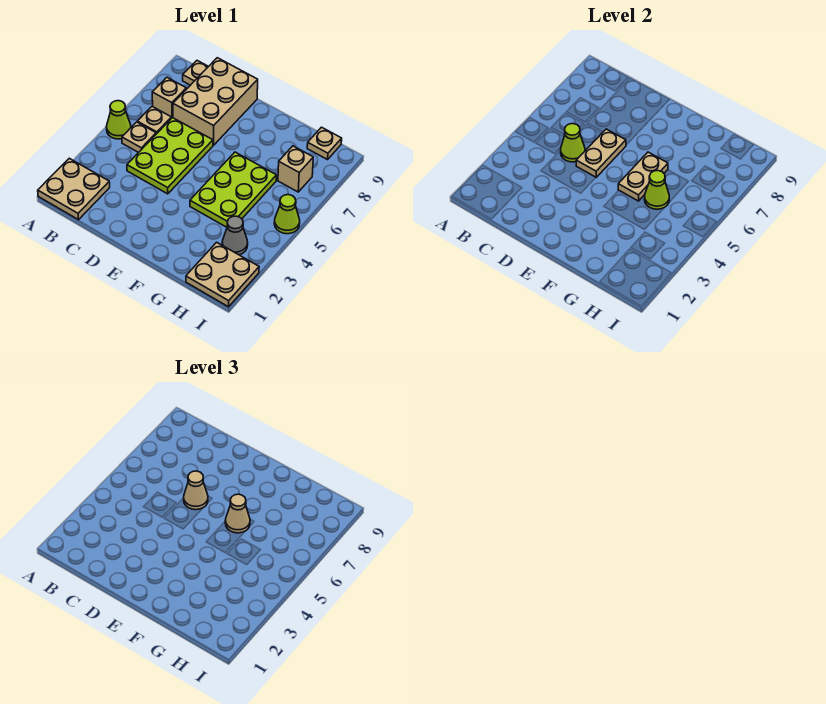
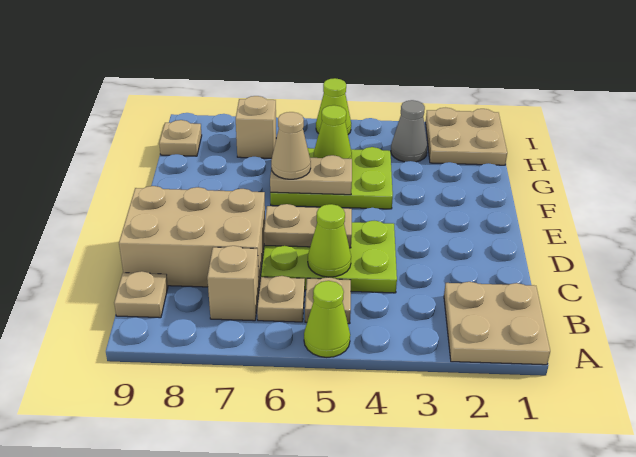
tan cone D6 level 3 -> none

